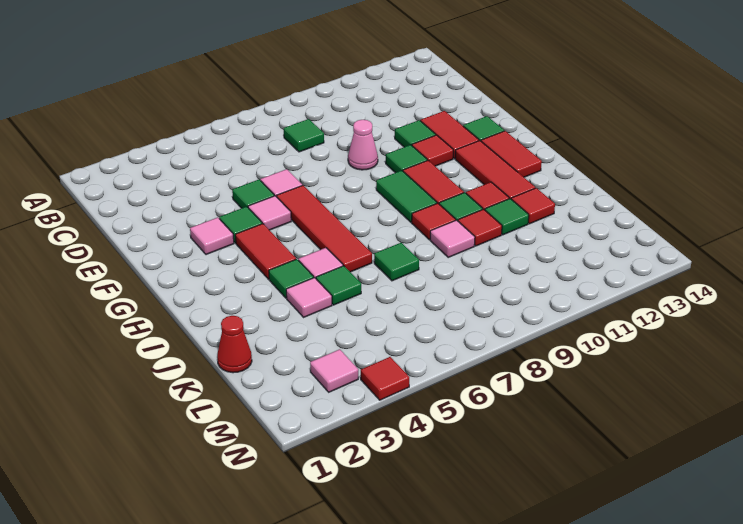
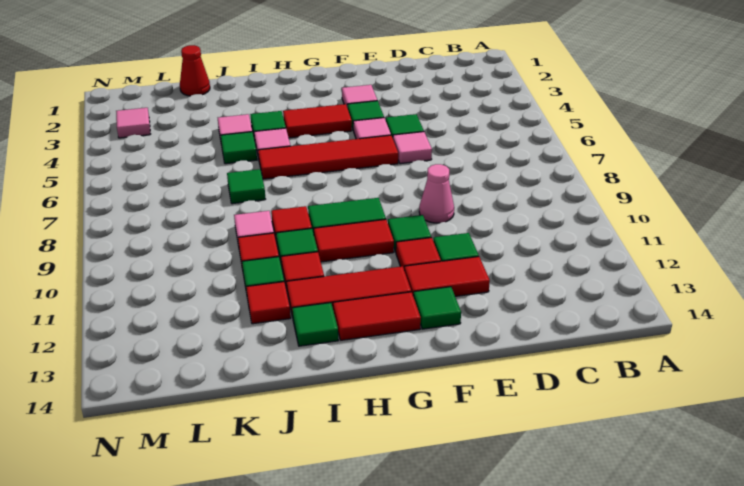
green tile C8 level 1 -> green tile I13 level 1
red tile N4 level 1 -> none

